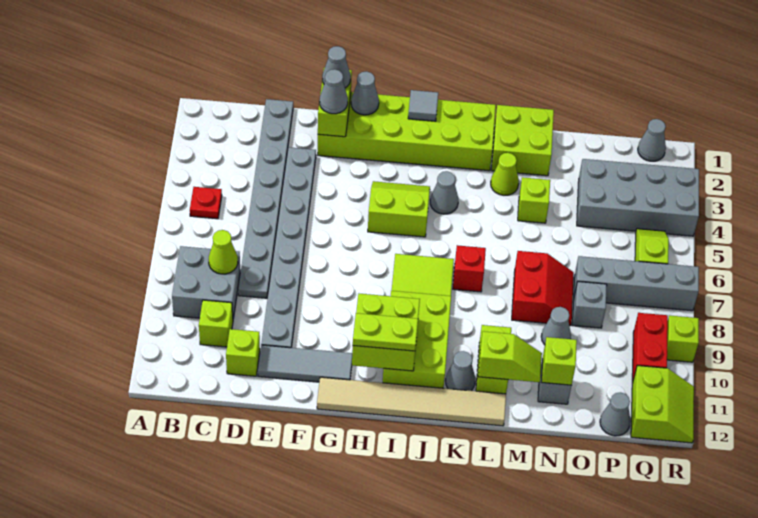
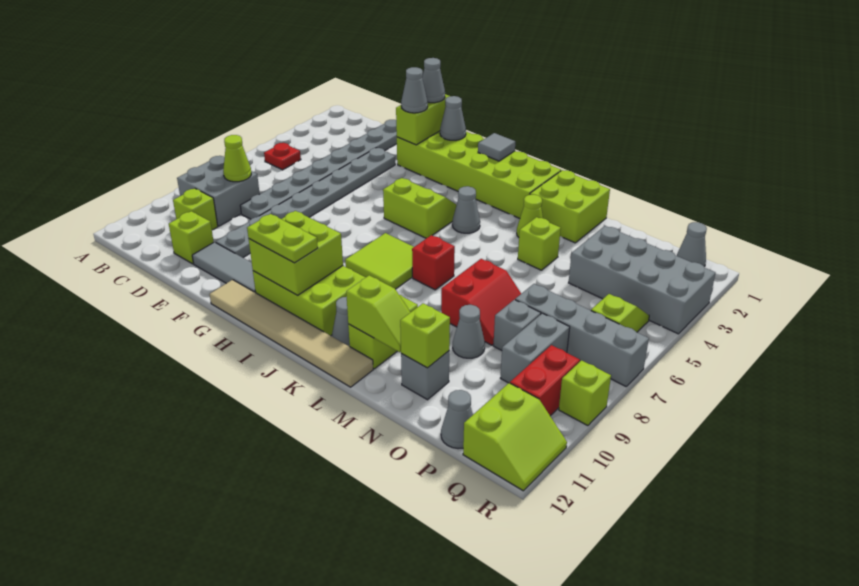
lime brick I9:J11 level 1 -> lime brick H10:J11 level 1
none -> grey brick P8:P9 level 1

